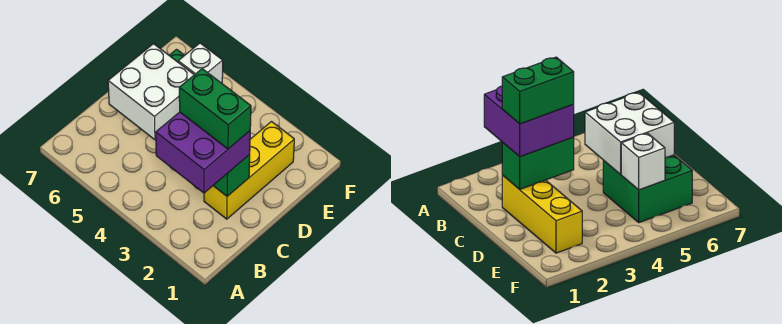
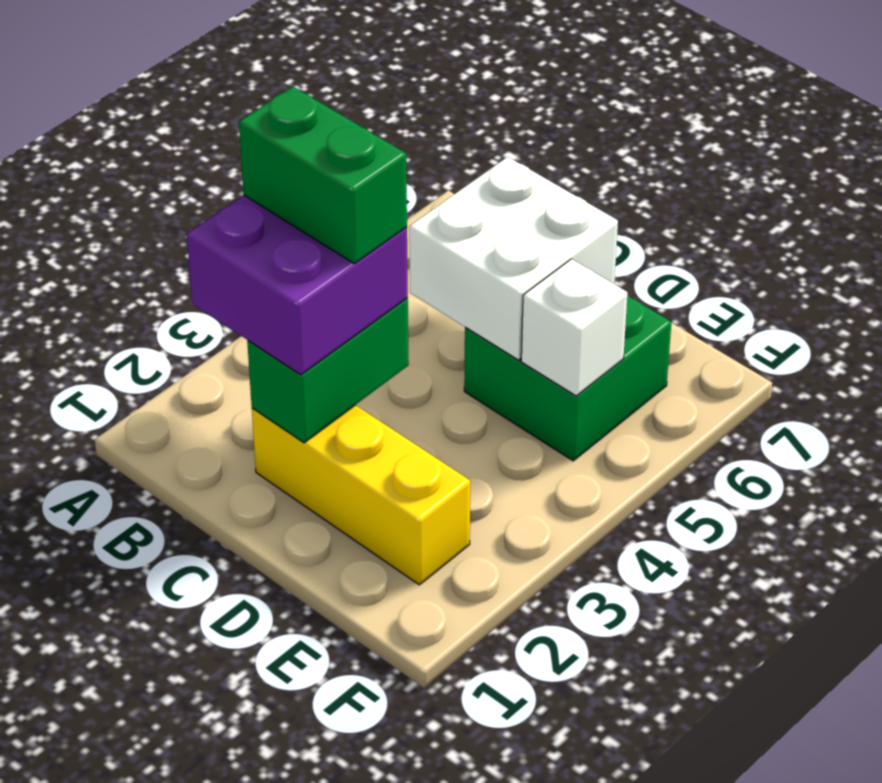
green brick C2:C3 level 4 -> green brick B3:C3 level 4

